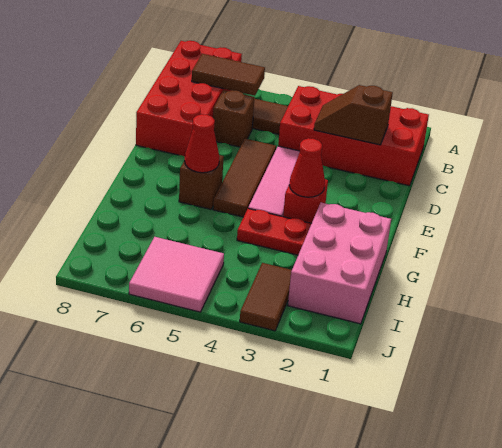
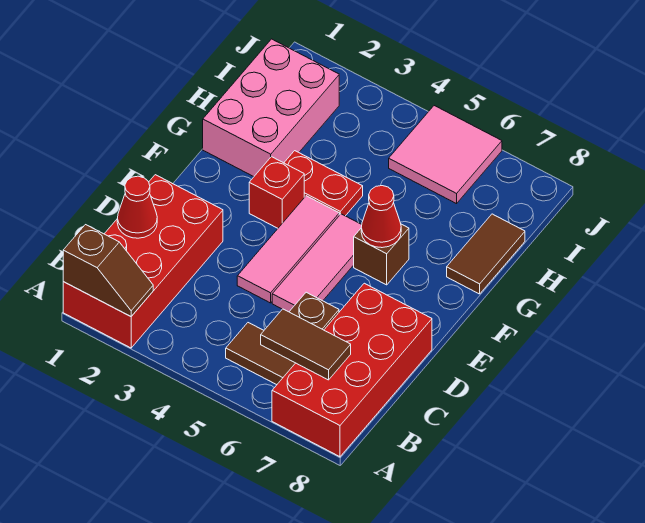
red brick B1:C4 level 1 -> red brick A1:D2 level 1
brown slope C2:C3 level 2 top 2 -> brown slope A1:A2 level 2 top 1
brown tile D5:F5 level 1 -> pink tile D5:F5 level 1
red cone F3 level 2 -> red cone C1 level 2
brown tile I3:J3 level 1 -> brown tile G8:H8 level 1

